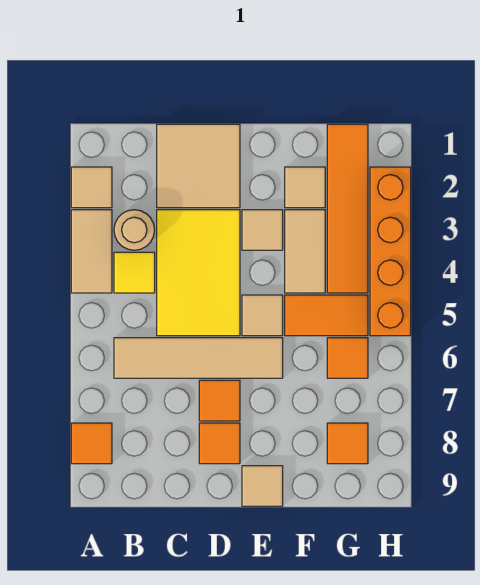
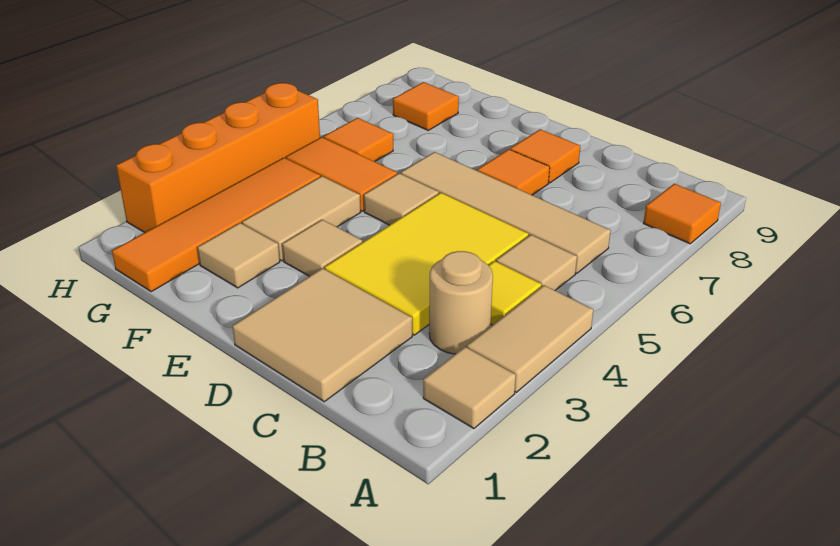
tan tile E9 level 1 -> tan tile B5 level 1

